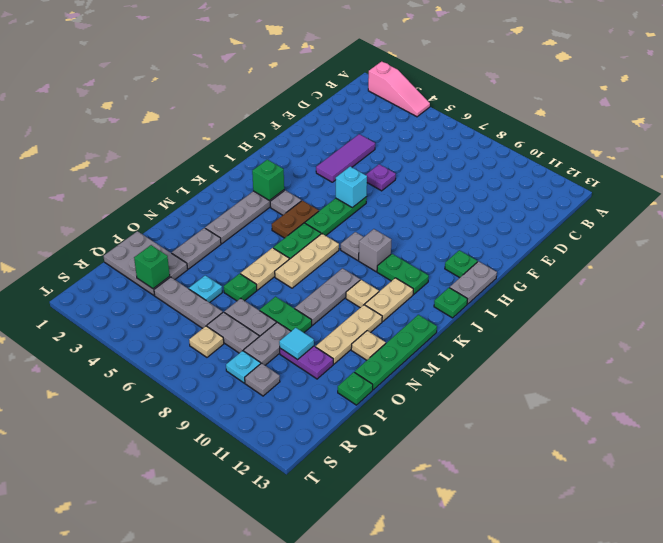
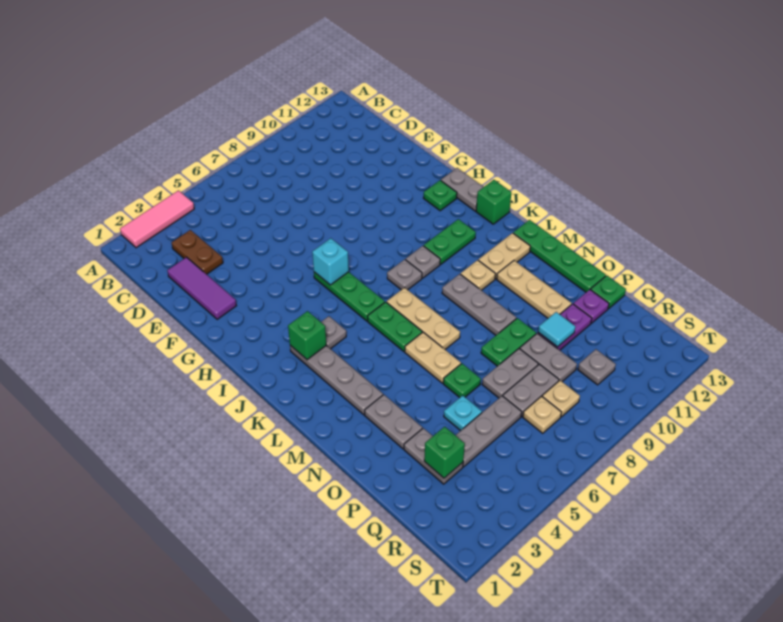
pink slope A2:A4 level 1 top 2 -> pink tile A2:A4 level 1
purple tile E4:G4 level 1 -> purple tile D2:F2 level 1
purple plate F6 level 1 -> purple plate P12 level 1
brown plate J5:K5 level 1 -> brown plate C3:D3 level 1
grey brick J9 level 1 -> grey plate J9 level 1
green plate J13 level 1 -> green brick J13 level 1
tan plate K11:L11 level 1 -> tan plate L11:L12 level 1
tan plate N12 level 1 -> tan plate R8 level 1
grey plate P1:Q3 level 1 -> grey plate P3:Q3 level 1
cyan plate R9 level 1 -> none

